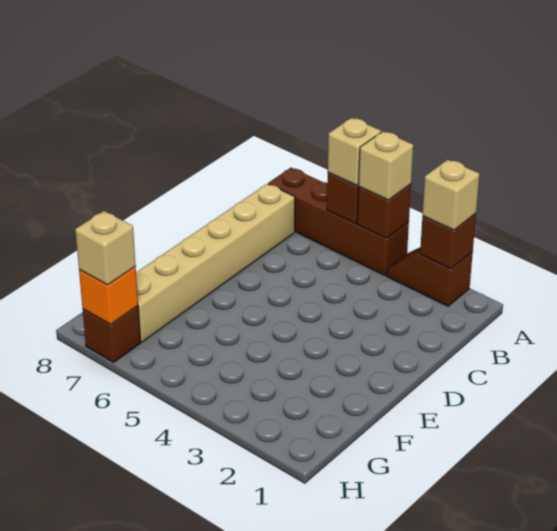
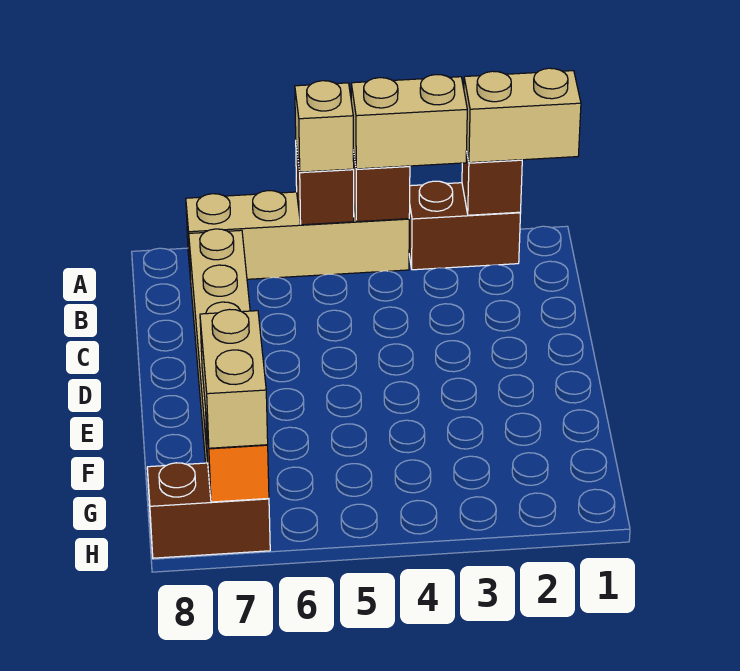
brown slope A2:A3 level 1 top 2 -> brown brick A2:A3 level 1
tan brick A2 level 3 -> tan brick A1:A2 level 3
brown brick A4:A7 level 1 -> tan brick A4:A7 level 1
tan brick A4 level 3 -> tan brick A3:A4 level 3
brown brick H7 level 1 -> brown brick H7:H8 level 1
tan brick H7 level 3 -> tan brick G7:H7 level 3

